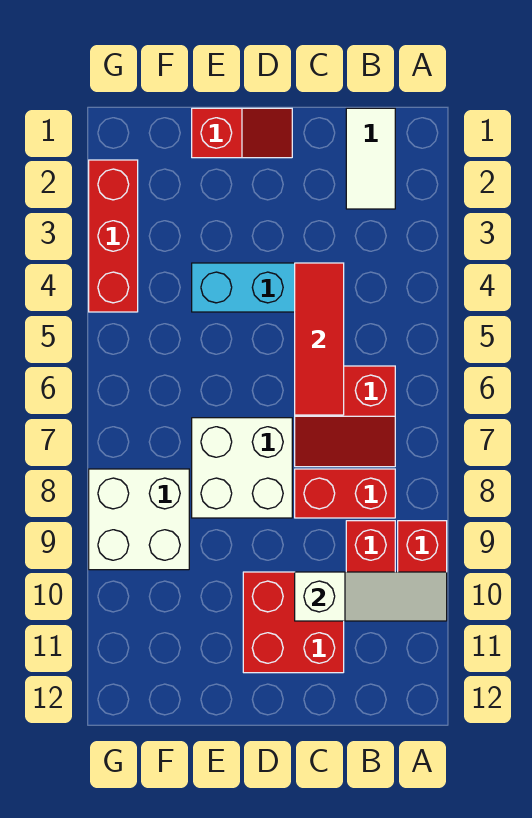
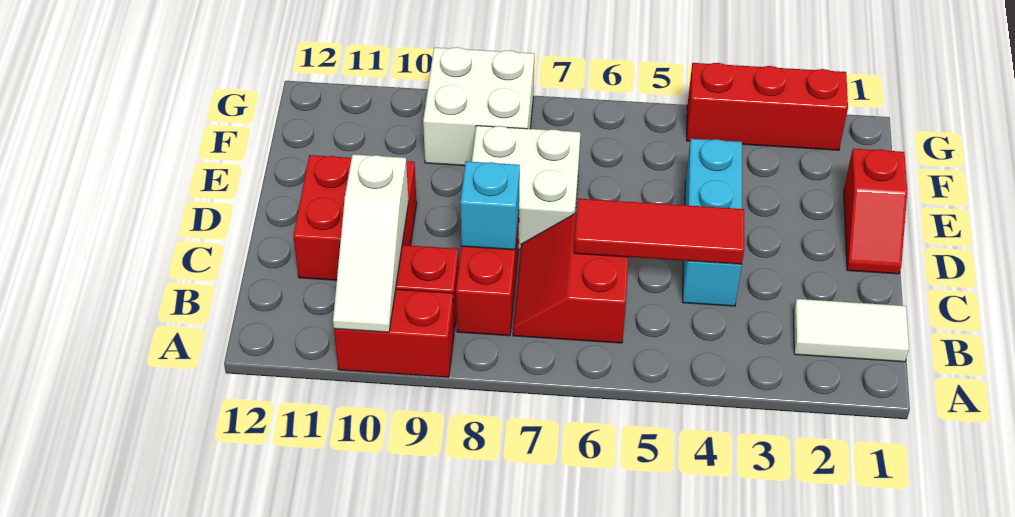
none -> cyan brick C8 level 2

